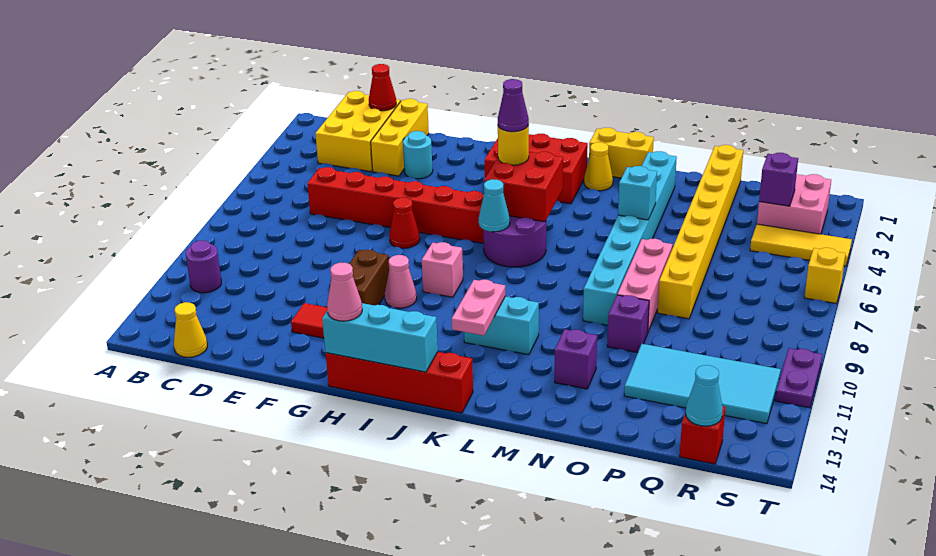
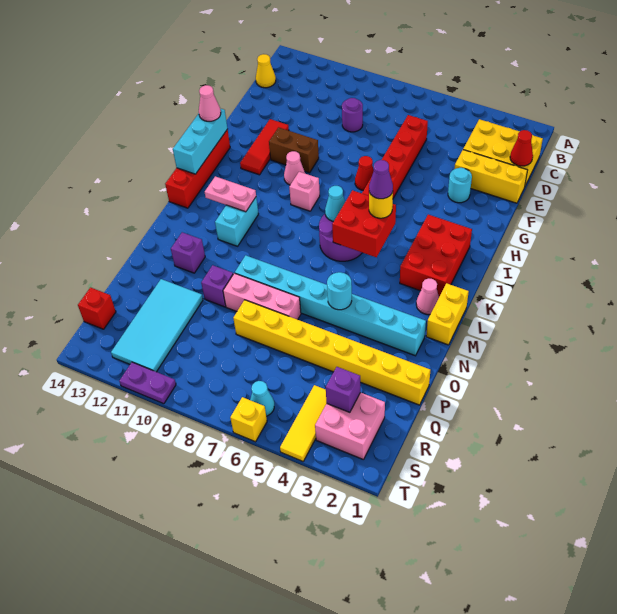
purple round brick B11 level 1 -> purple round brick D9 level 1
yellow cone L2 level 1 -> pink cone L2 level 1
cyan brick N5 level 2 -> cyan round brick N5 level 2
cyan cone R14 level 2 -> cyan cone S6 level 1

